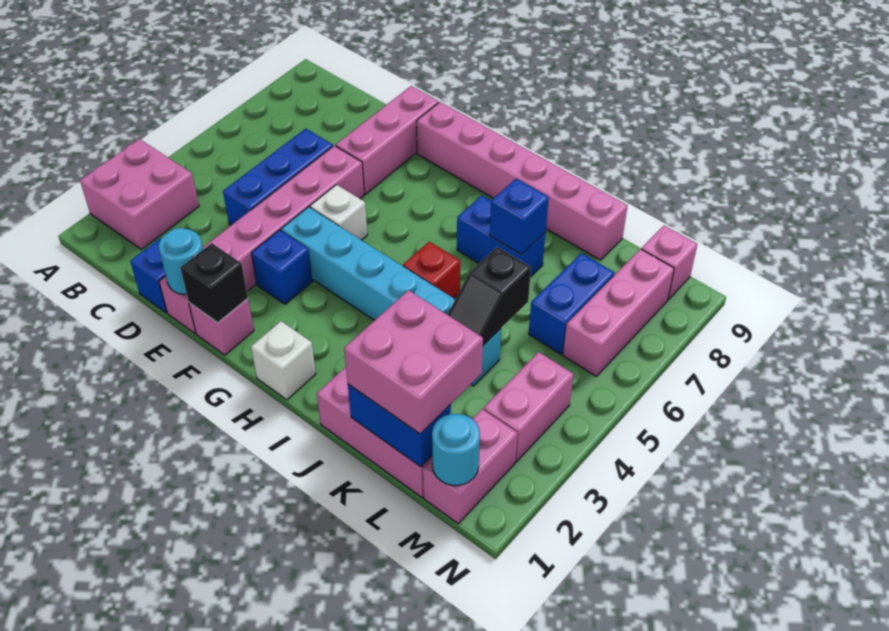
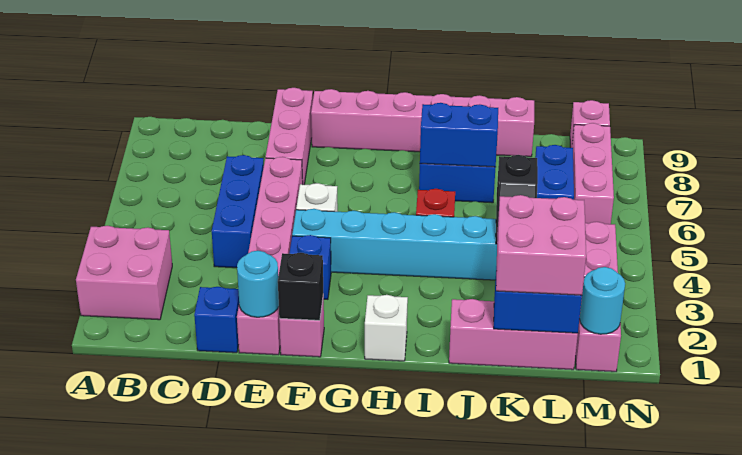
blue brick J7 level 2 -> blue brick I7:J7 level 2

